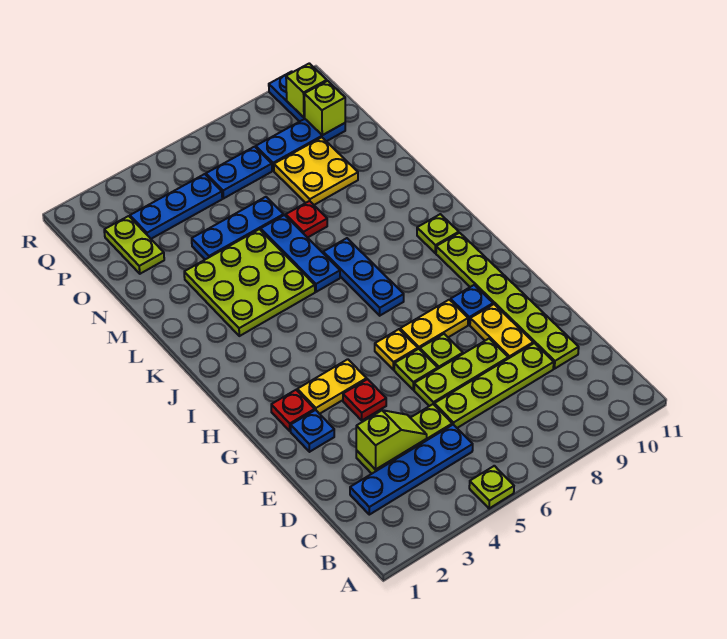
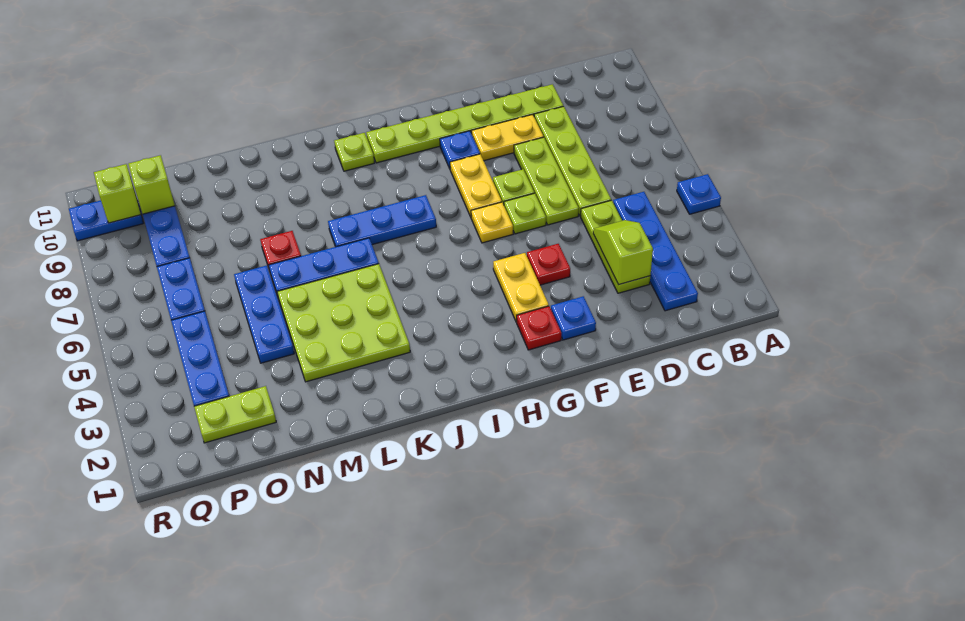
lime plate A5 level 1 -> blue plate A5 level 1
yellow plate N8:O9 level 1 -> none

